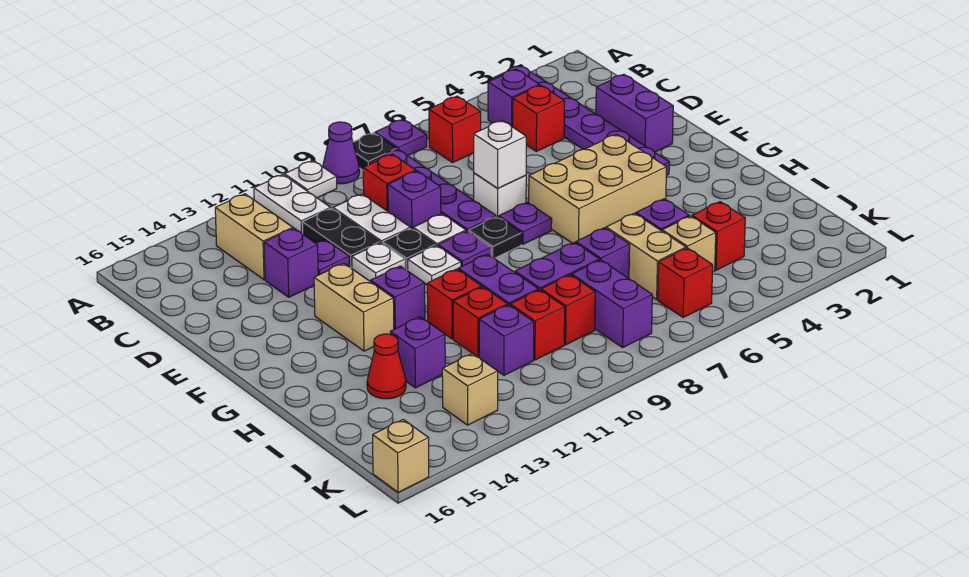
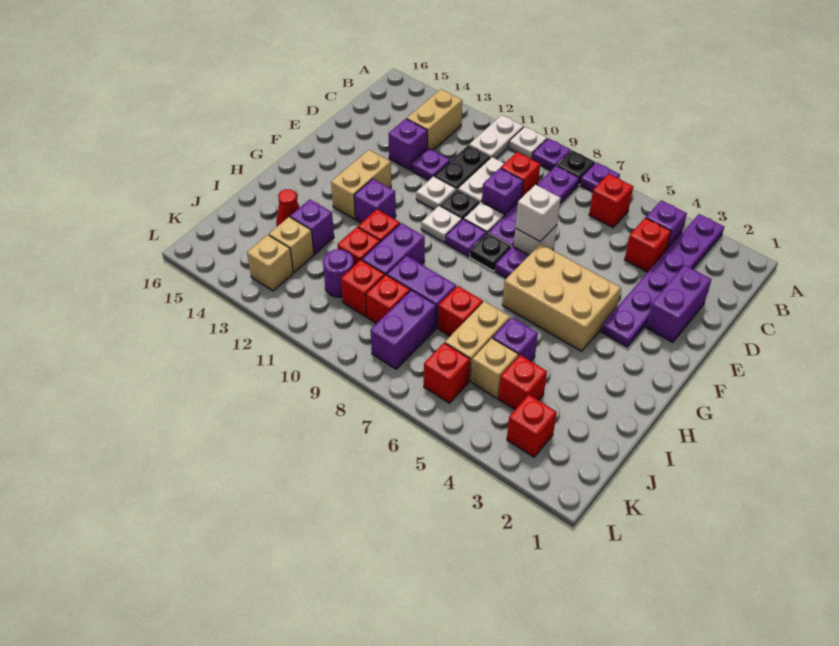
purple cone A9 level 1 -> purple plate A9 level 1
purple brick I7 level 1 -> red brick I7 level 1
purple brick J11 level 1 -> purple round brick J11 level 1
none -> red brick K3 level 1
tan brick L16 level 1 -> tan brick J13 level 1

